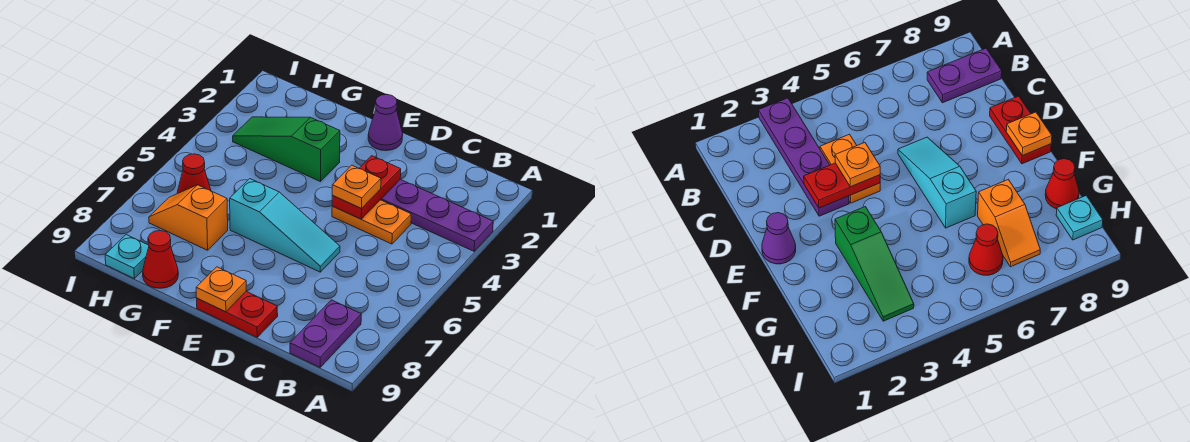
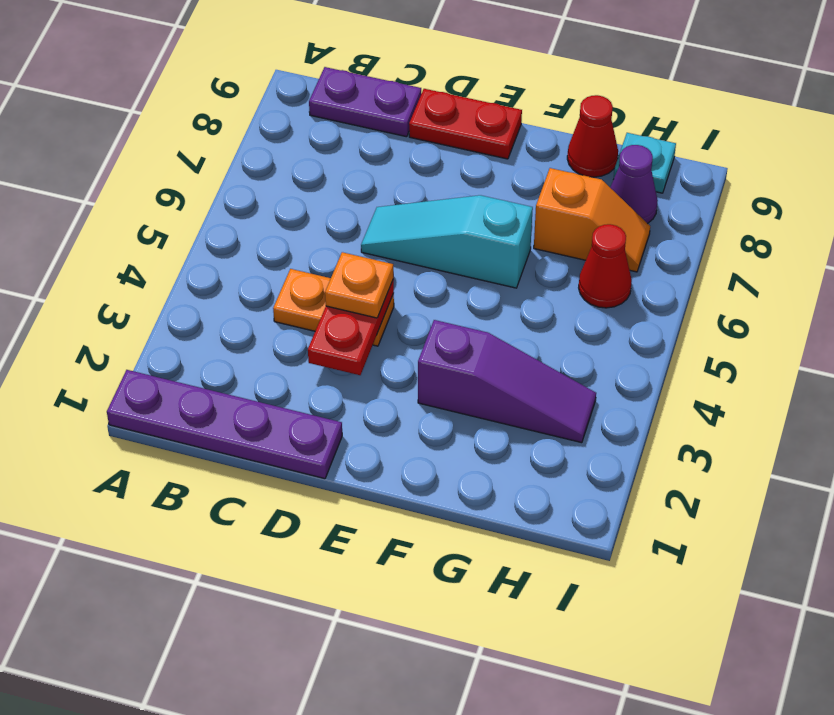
purple plate A3:D3 level 1 -> purple plate A1:D1 level 1
purple plate B8:B9 level 1 -> purple plate B9:C9 level 1
purple cone E1 level 1 -> purple cone H8 level 1
orange plate E9 level 2 -> none
green slope F3:H3 level 1 top F -> purple slope F3:H3 level 1 top F

